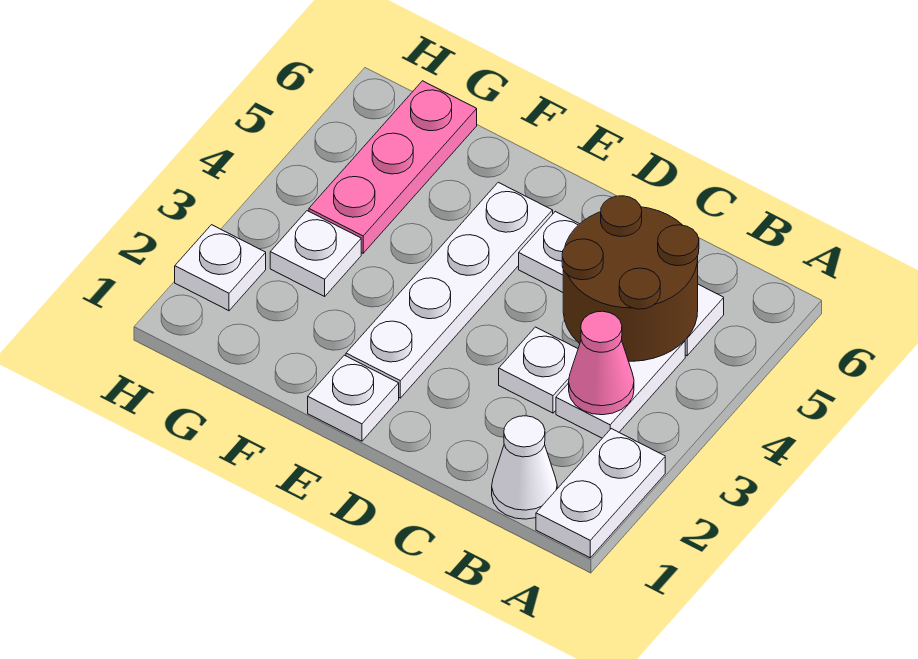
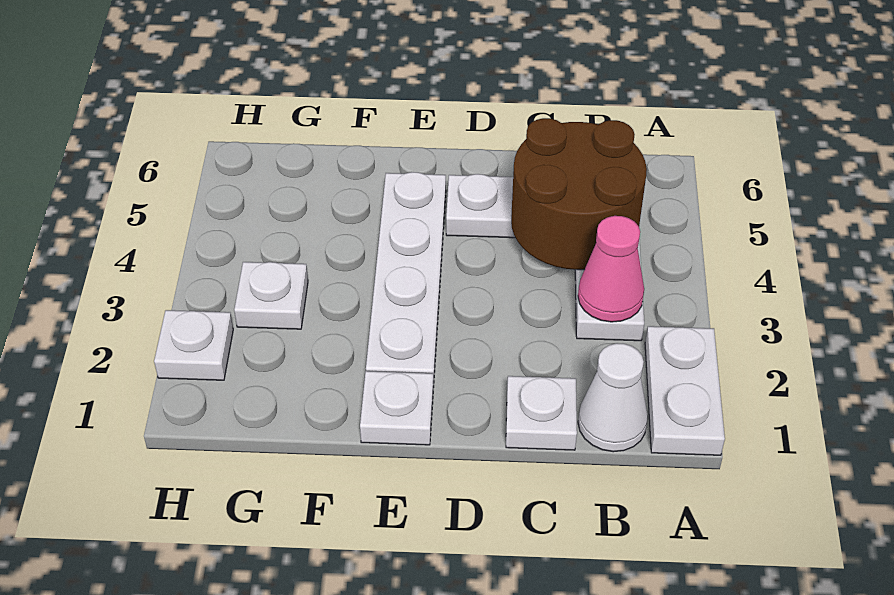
white plate C3 level 1 -> white plate C1 level 1
pink plate G4:G6 level 1 -> none

